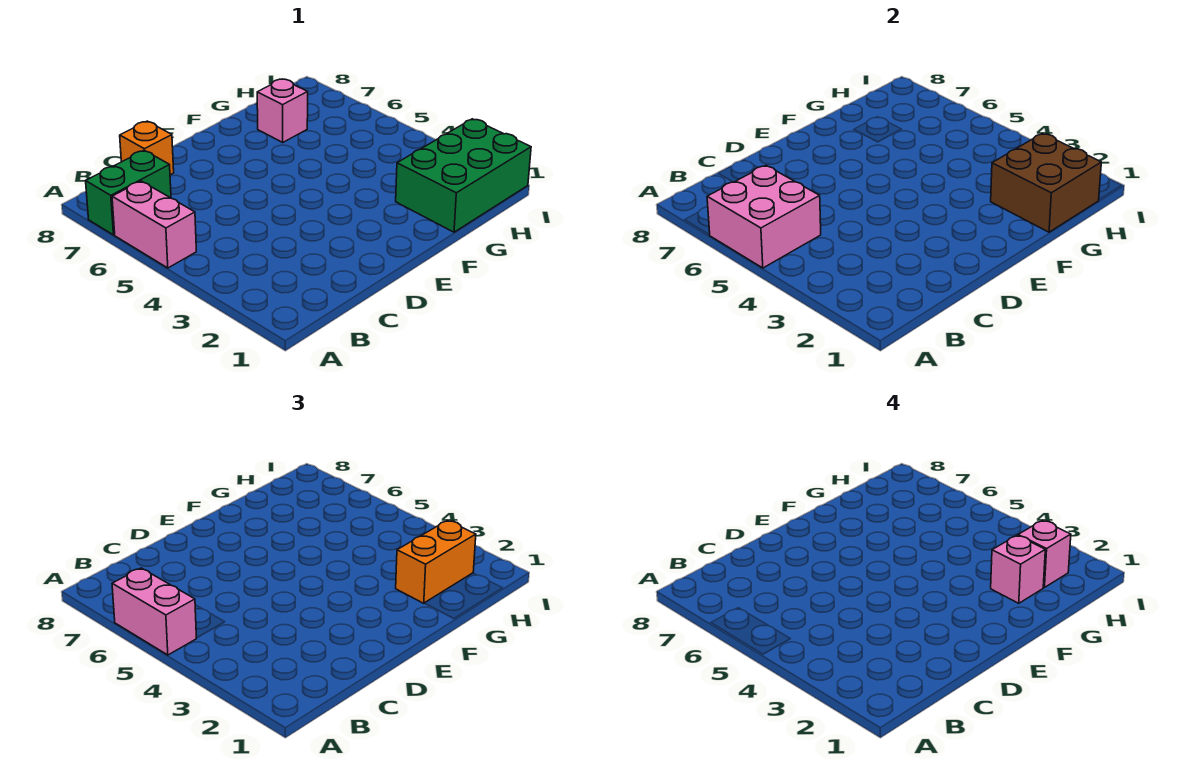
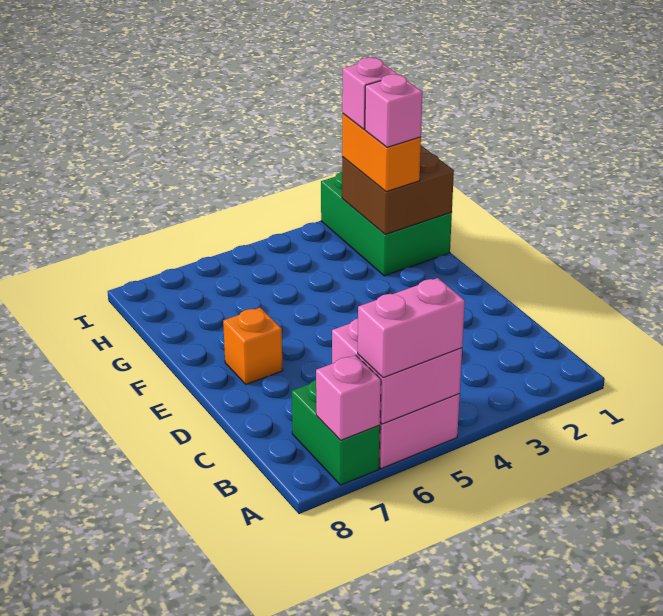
orange brick C8 level 1 -> orange brick E7 level 1
pink brick G7 level 1 -> pink brick A7 level 2

